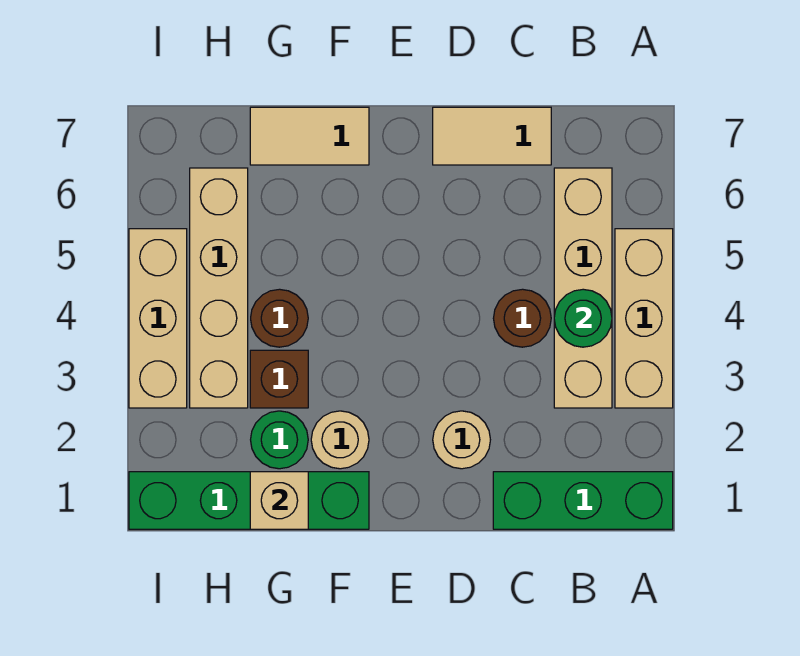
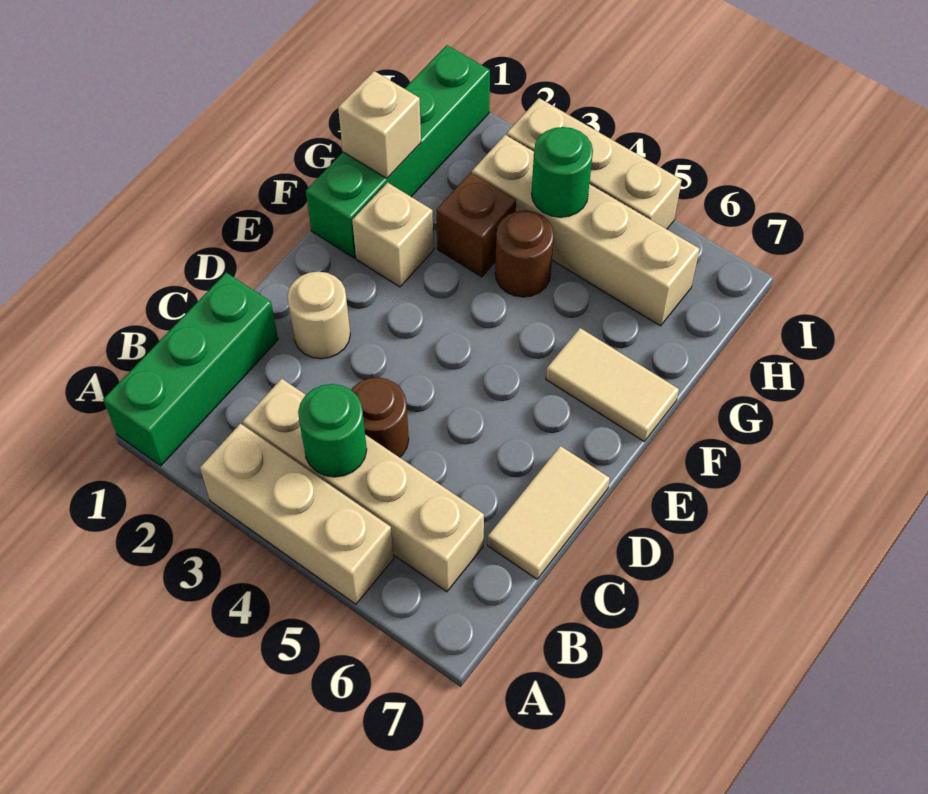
tan round brick F2 level 1 -> tan brick F2 level 1
tan tile F7:G7 level 1 -> tan tile F6:F7 level 1
green round brick G2 level 1 -> green round brick H4 level 2

